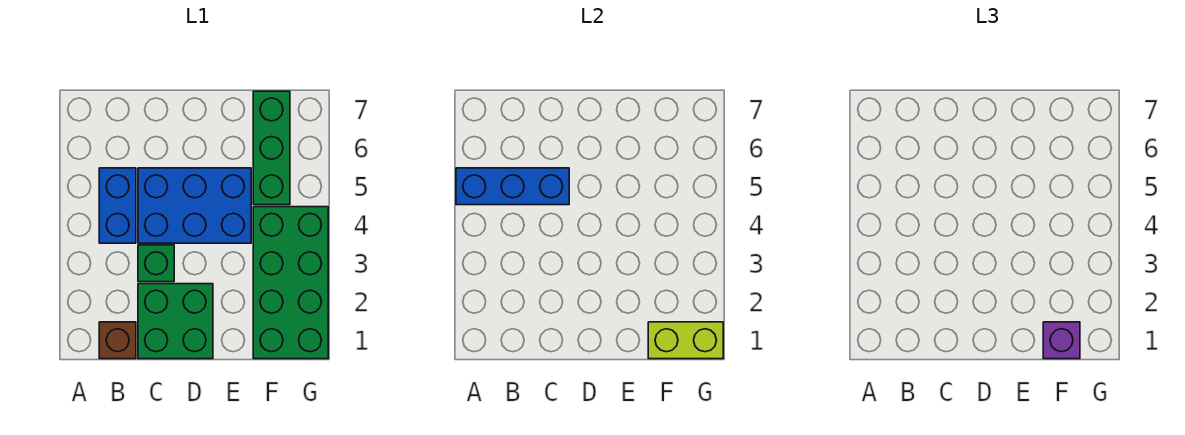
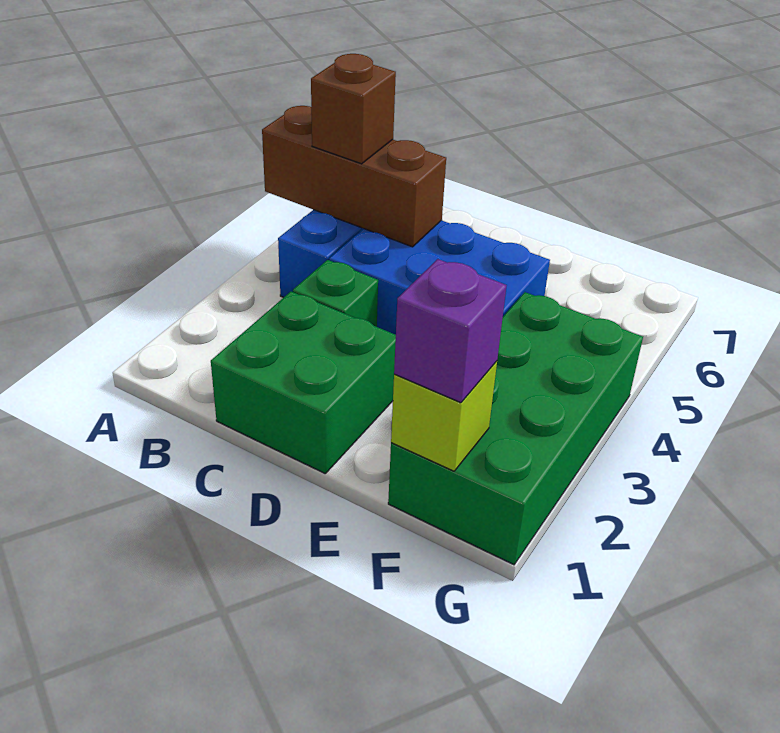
blue brick A5:C5 level 2 -> brown brick A5:C5 level 2
brown brick B1 level 1 -> brown brick B5 level 3
lime brick F1:G1 level 2 -> lime brick F1 level 2
green brick F5:F7 level 1 -> none

